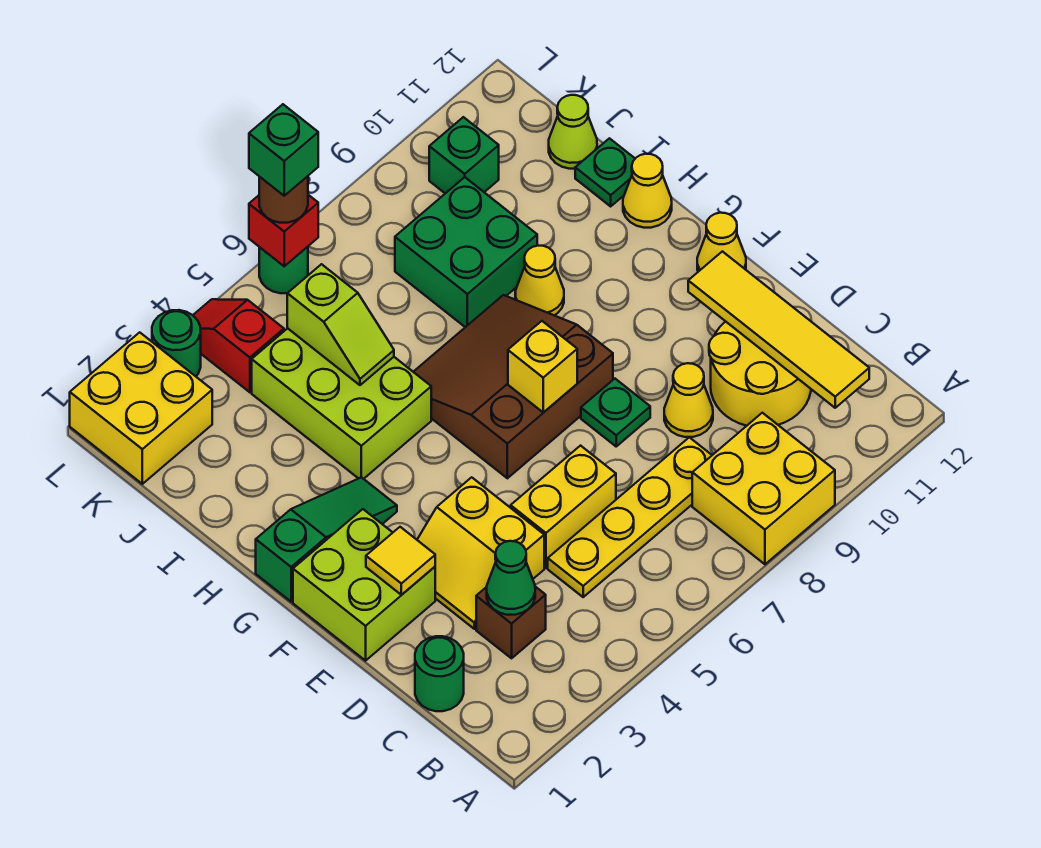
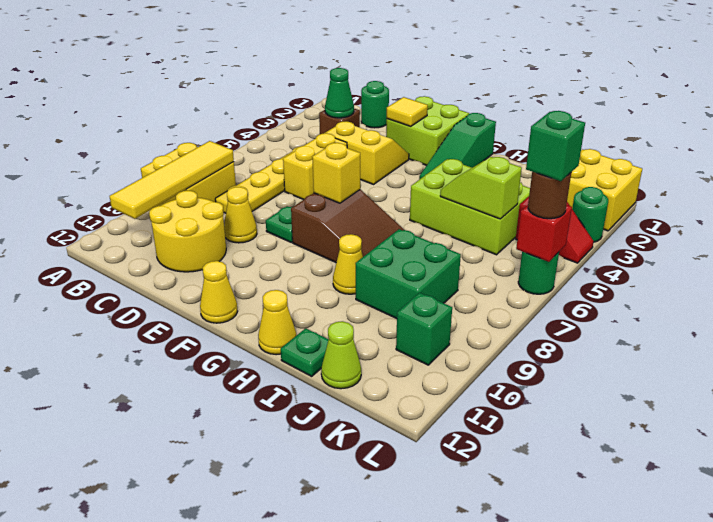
yellow tile B11:E11 level 2 -> yellow tile B8:B11 level 2
brown slope F6:H8 level 1 top F -> brown slope F7:H8 level 1 top F

